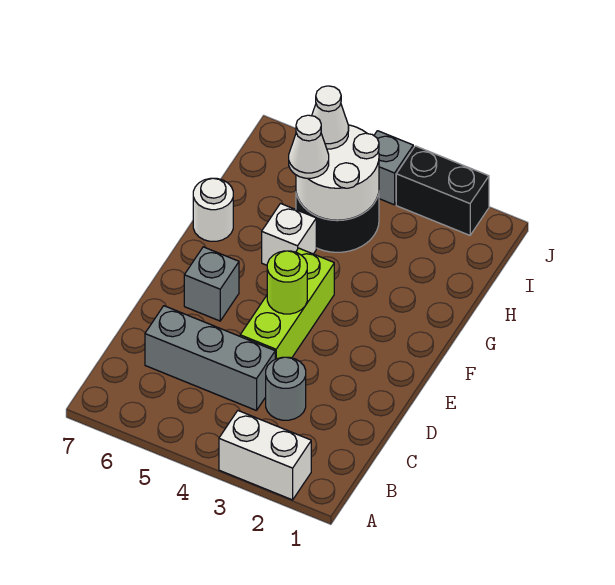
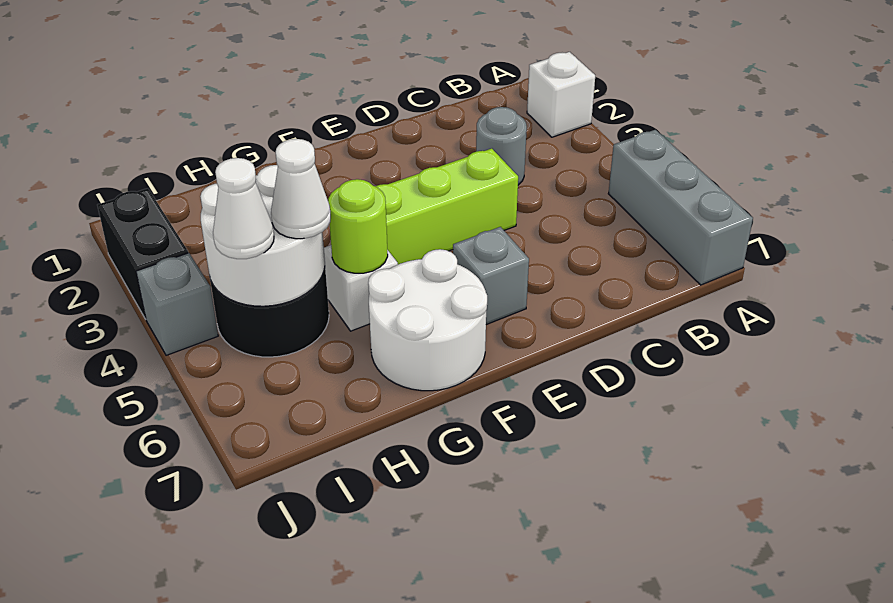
white brick A2:A3 level 1 -> white brick A2 level 1
grey brick C4:C6 level 1 -> grey brick A5:A7 level 1
lime round brick E4 level 2 -> lime round brick G5 level 2
white round brick G7 level 1 -> white round brick F6:G7 level 1

